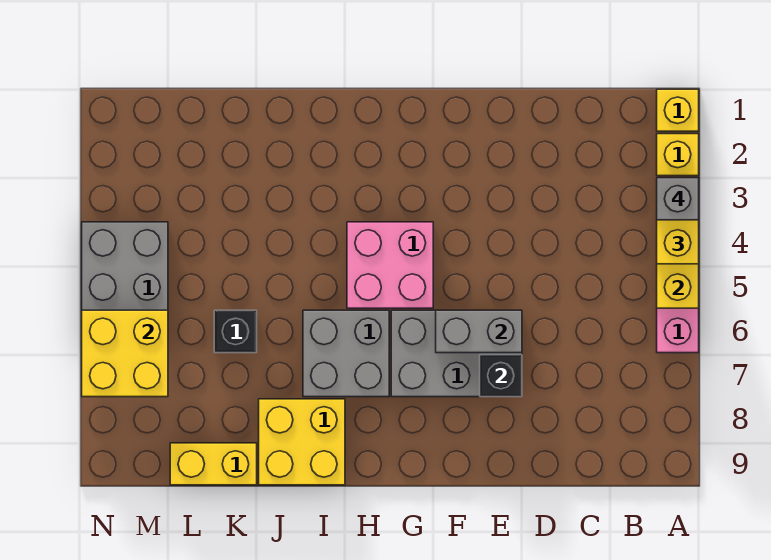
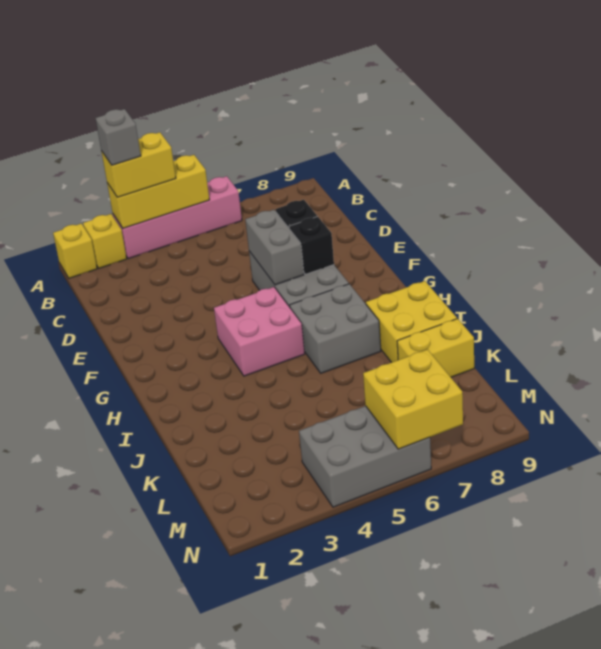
black brick K6 level 1 -> black brick F7 level 2
yellow brick K9:L9 level 1 -> yellow brick K8:K9 level 1

